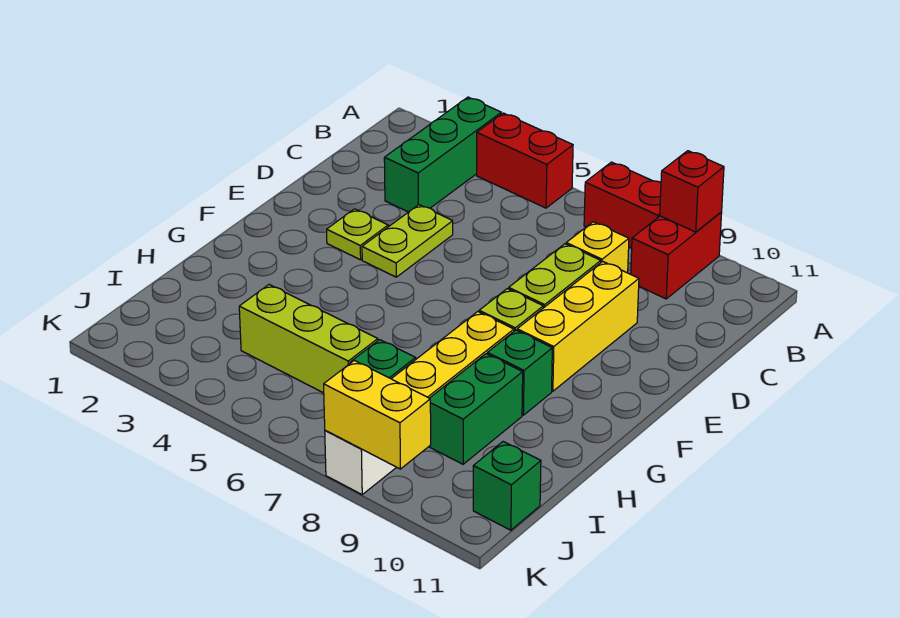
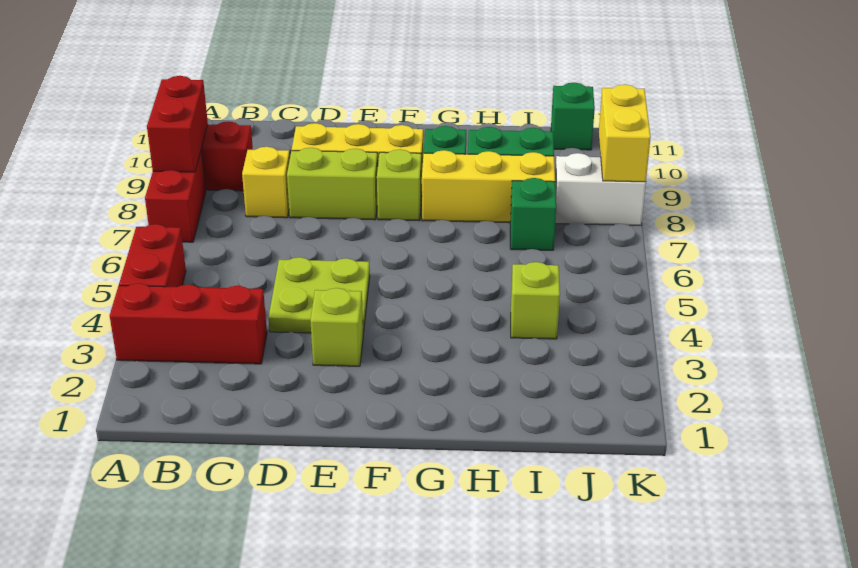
green brick A3:C3 level 1 -> red brick A3:C3 level 1
red brick A9 level 2 -> red brick A8:A9 level 2
lime plate D4:E4 level 1 -> lime plate D4:E5 level 1
lime plate E3 level 1 -> lime brick E3 level 1
lime brick I4:I6 level 1 -> lime brick I4 level 1

